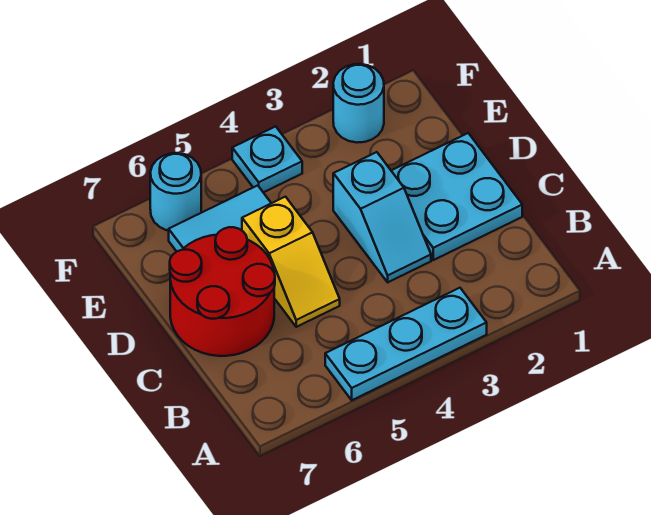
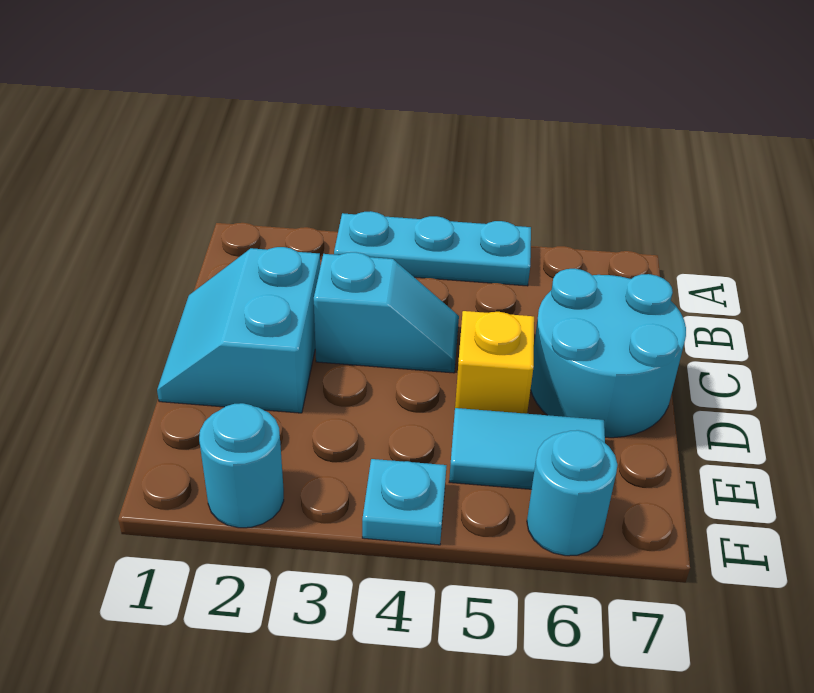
cyan plate C1:D2 level 1 -> cyan slope C1:D2 level 1 top 2
cyan slope C3:D3 level 1 top D -> cyan slope C3:C4 level 1 top 3
red round brick C6:D7 level 1 -> cyan round brick C6:D7 level 1

